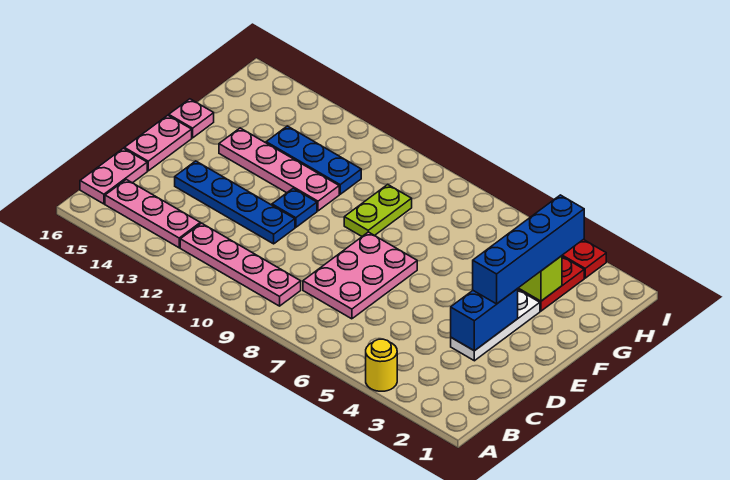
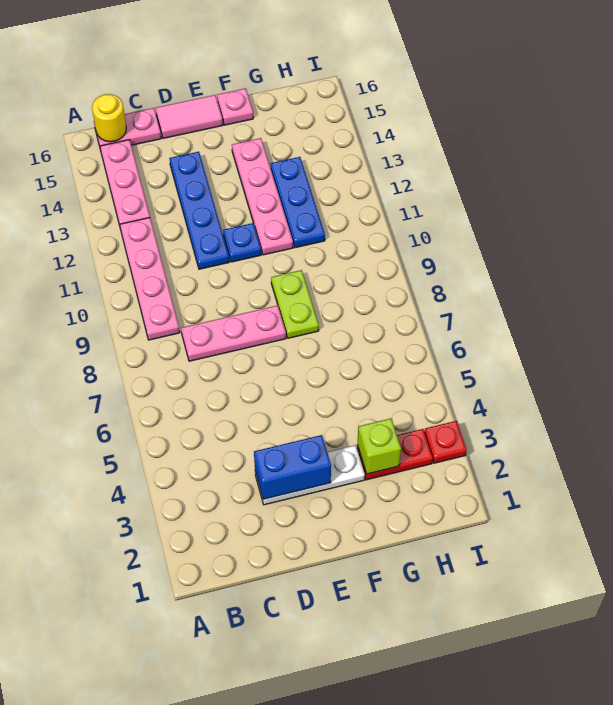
yellow round brick A4 level 1 -> yellow round brick B16 level 2
pink plate C7:E8 level 1 -> pink plate C8:E8 level 1
pink plate D16:E16 level 1 -> pink tile D16:E16 level 1
blue brick E3:H3 level 3 -> none
lime plate F9:G9 level 1 -> lime plate F8:F9 level 1

